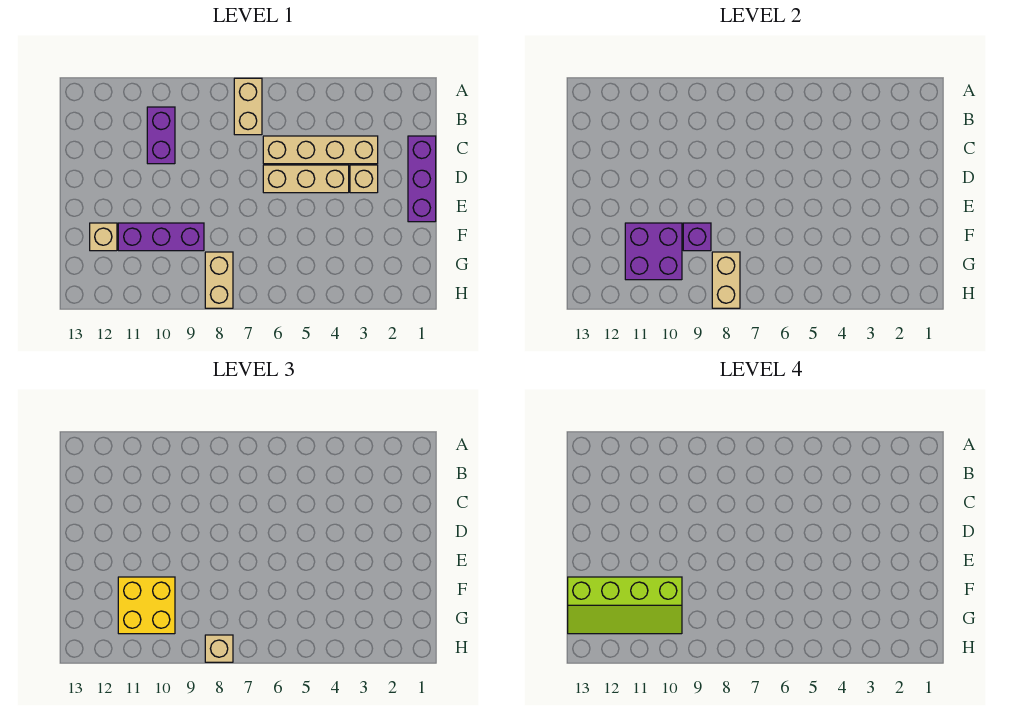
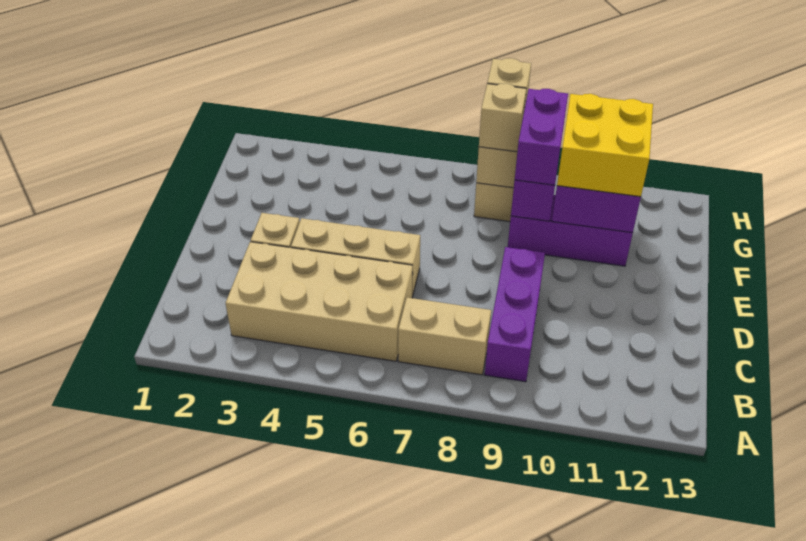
tan brick A7:B7 level 1 -> tan brick B7:B8 level 1
purple brick B10:C10 level 1 -> purple brick F9:G9 level 3
purple brick C1:E1 level 1 -> purple brick B9:D9 level 1
tan brick C3:C6 level 1 -> tan brick B3:C6 level 1
lime slope F10:G13 level 4 top F -> none
tan brick F12 level 1 -> tan brick G8 level 3

